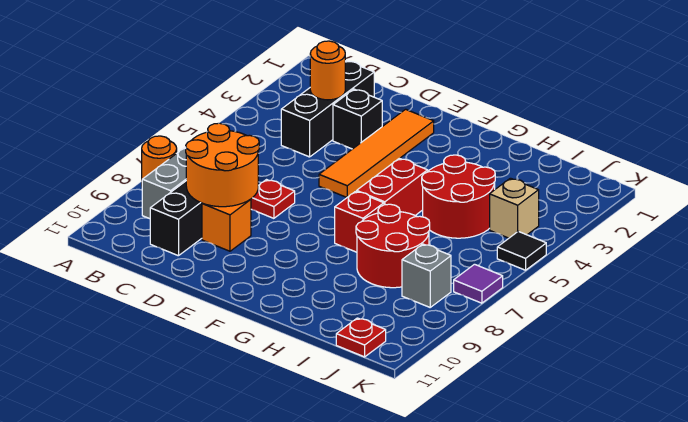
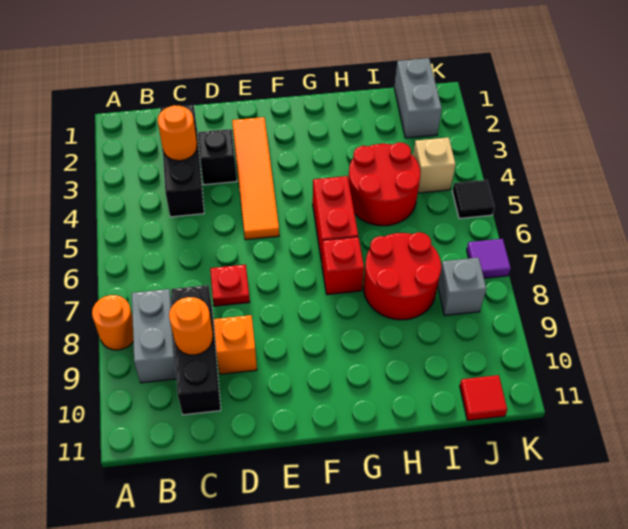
orange round brick C8:D9 level 2 -> orange round brick C9 level 2
none -> grey brick J1:J2 level 1
red plate J11 level 1 -> red tile J11 level 1

